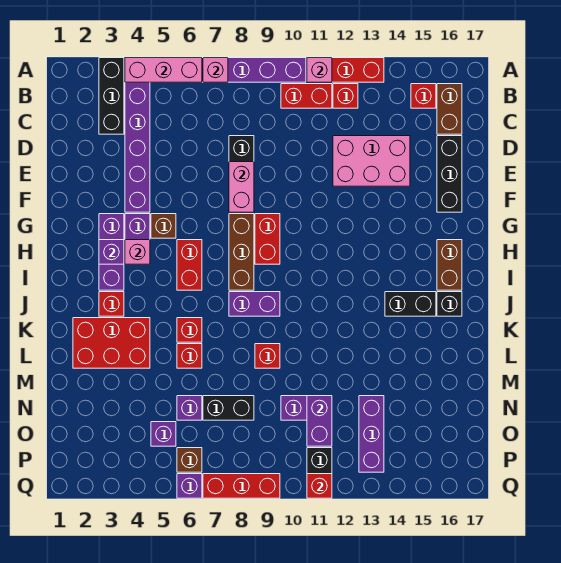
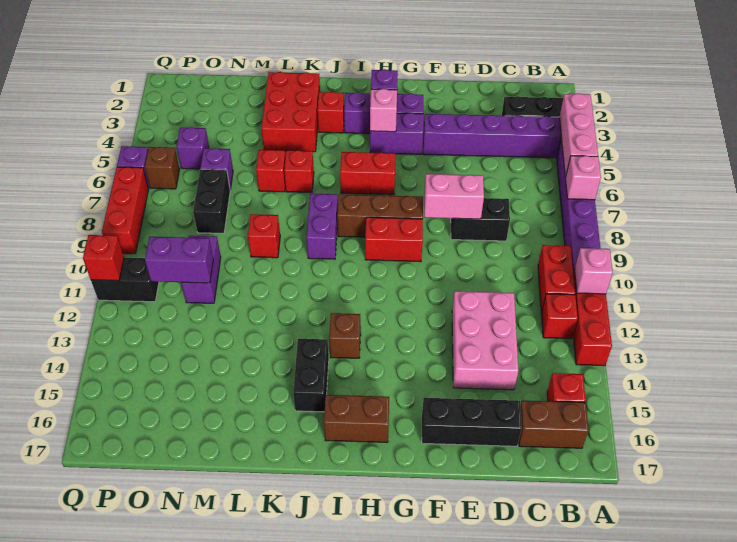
brown brick G5 level 1 -> brown brick I13 level 1
black brick J16 level 1 -> none
purple brick N13:P13 level 1 -> none

